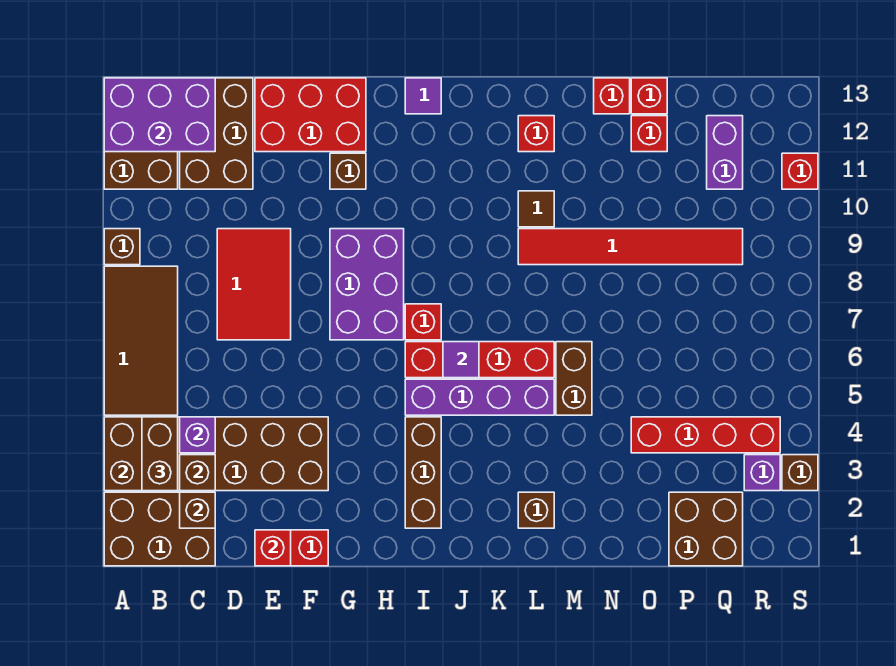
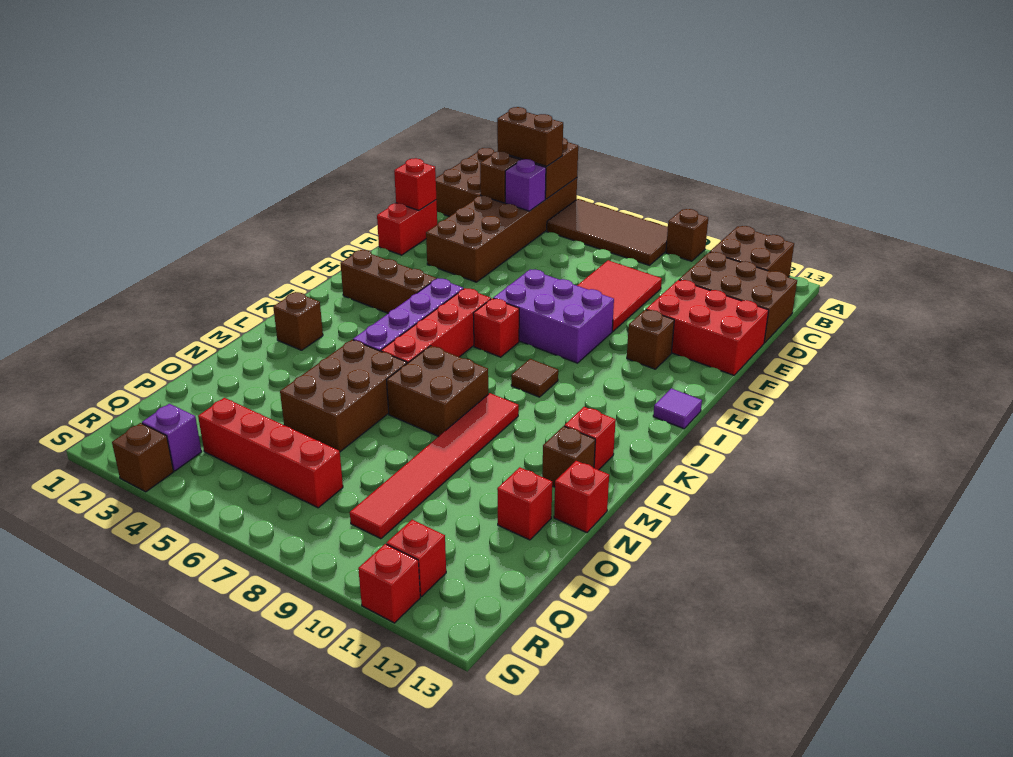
purple brick A12:C13 level 2 -> none
brown brick C2 level 2 -> brown brick M12 level 1
red tile D7:E9 level 1 -> red tile D8:F9 level 1
red brick E12:G13 level 1 -> red brick E11:F13 level 1
purple tile J6 level 2 -> none
brown tile L10 level 1 -> brown tile J9 level 1
brown brick M5:M6 level 1 -> brown brick M5:O6 level 1
red brick O4:R4 level 1 -> red brick Q4:Q7 level 1
red brick O13 level 1 -> red brick R11 level 1
brown brick P1:Q2 level 1 -> brown brick L7:M8 level 1
purple brick Q11:Q12 level 1 -> none

